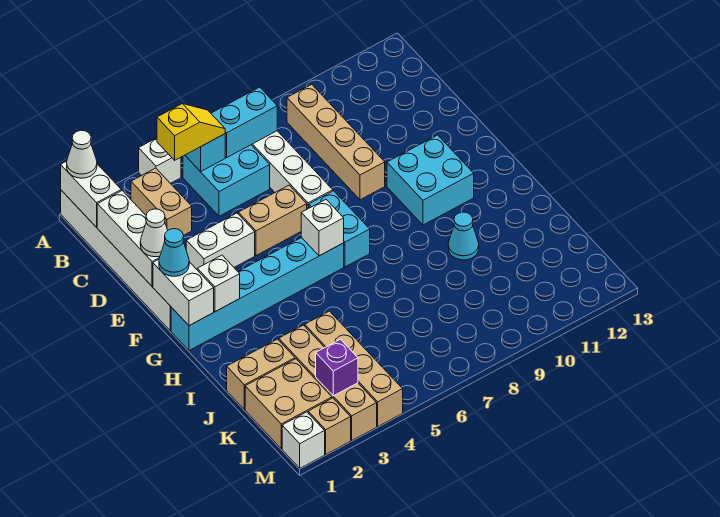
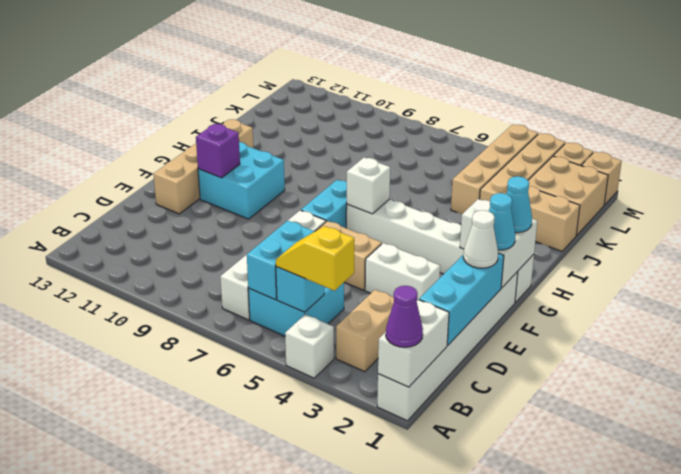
white cone A1 level 3 -> purple cone A1 level 3
cyan brick B6:B7 level 2 -> cyan brick B6:C6 level 2
tan brick B9:E9 level 1 -> tan brick E12:H12 level 1
white brick C1:E1 level 2 -> cyan brick C1:E1 level 2
cyan brick G1:G6 level 1 -> white brick G1:G6 level 1
cyan cone I10 level 1 -> cyan cone G1 level 3
purple brick L3 level 2 -> purple brick F11 level 2
white brick M1 level 1 -> tan brick M1 level 1

